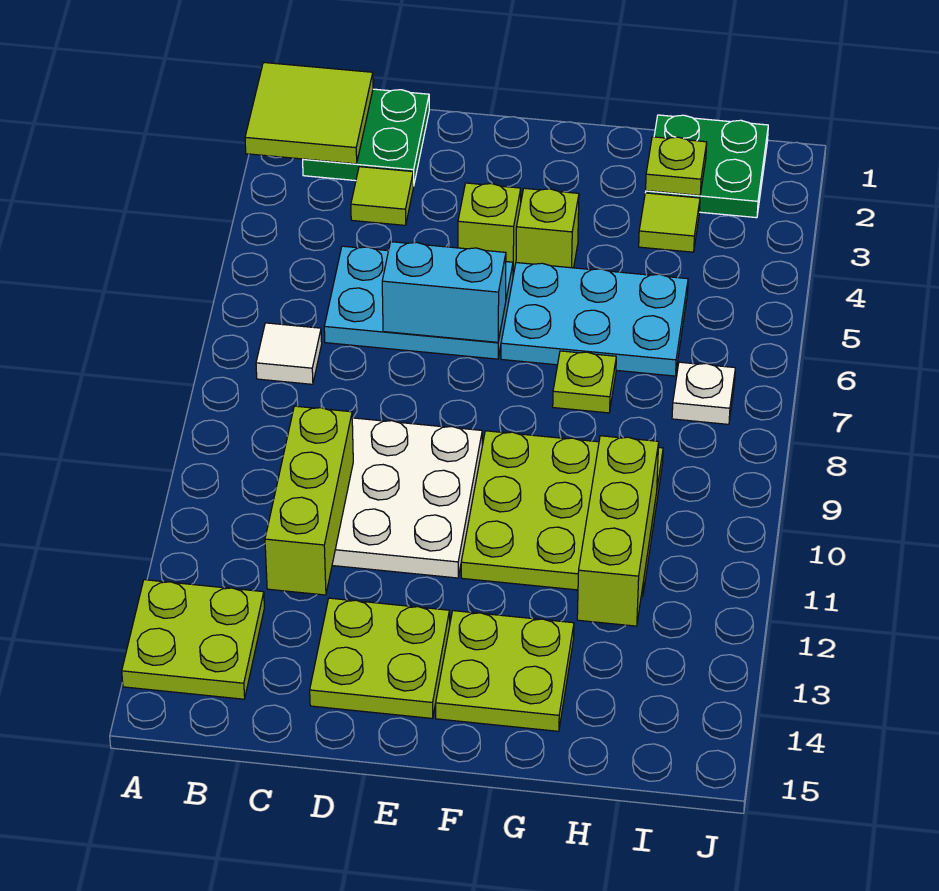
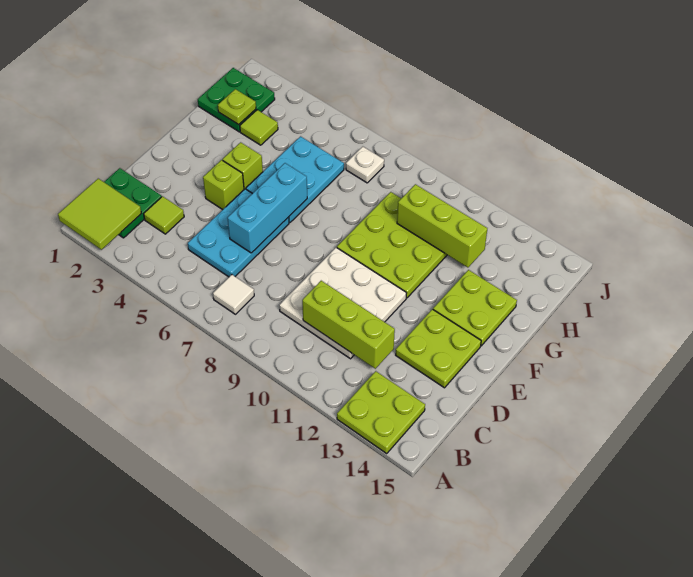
cyan brick D6:E6 level 2 -> cyan brick D6:F6 level 2
lime plate G7 level 1 -> none

